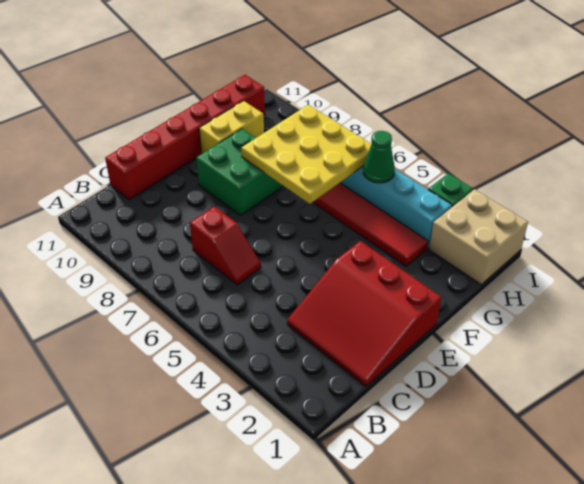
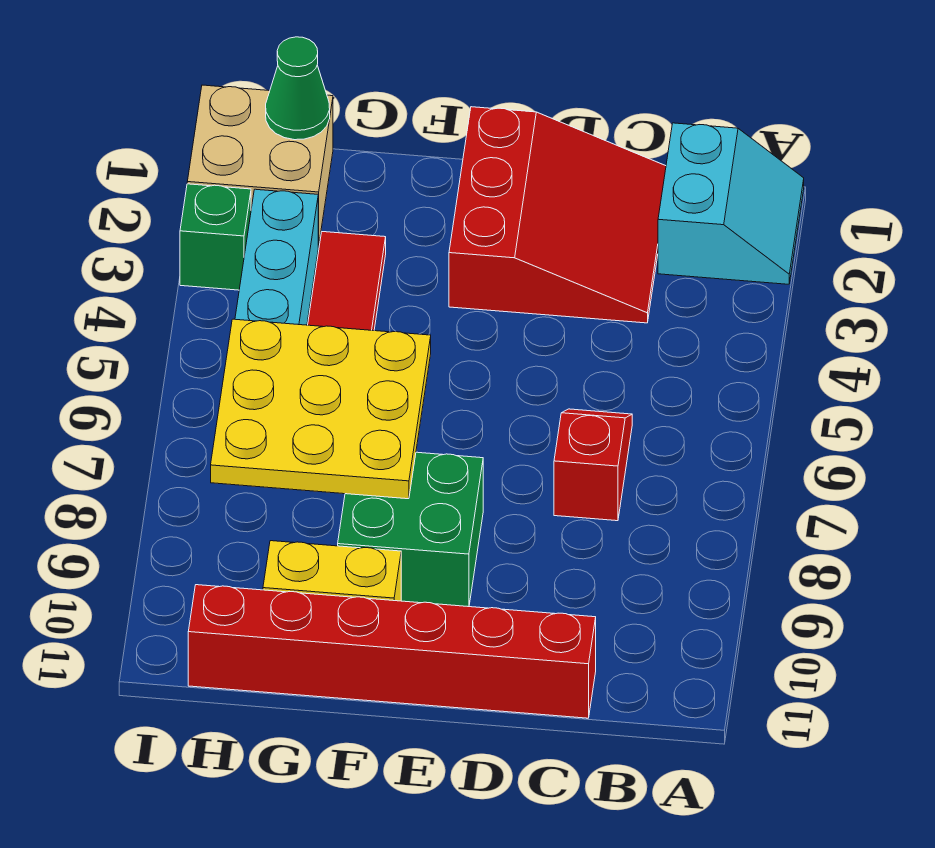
none -> cyan slope A1:B2 level 1 top B
green cone H5 level 2 -> green cone H1 level 2

